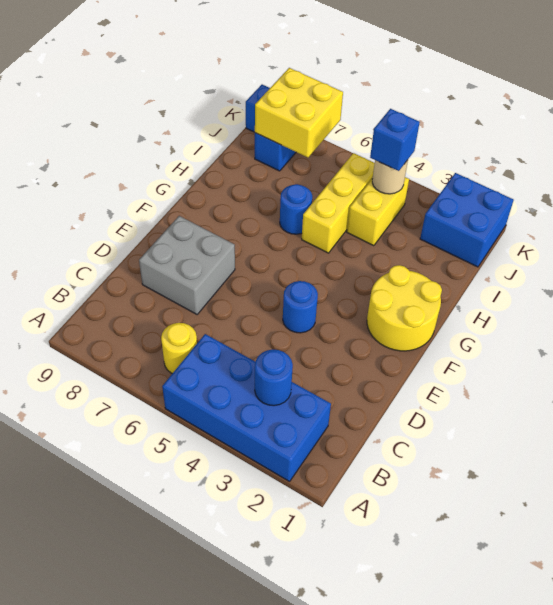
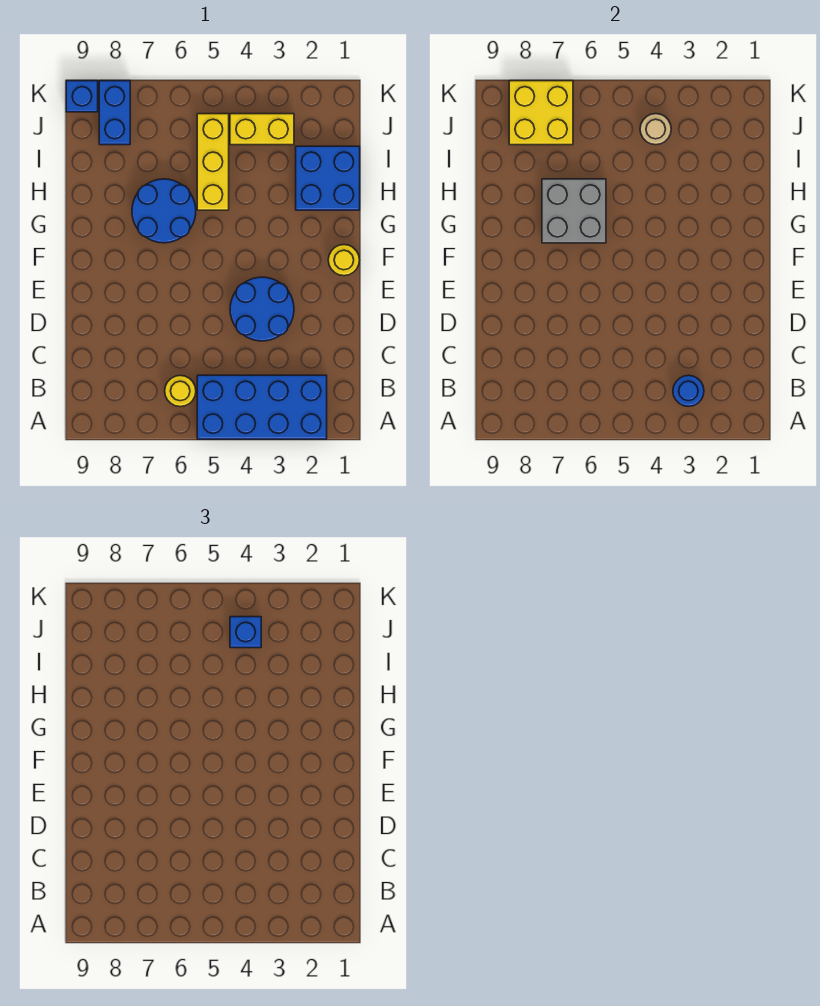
grey brick D7:E8 level 1 -> grey brick G6:H7 level 2
blue round brick E4 level 1 -> blue round brick D3:E4 level 1
yellow round brick F1:G2 level 1 -> yellow round brick F1 level 1
blue round brick H6 level 1 -> blue round brick G6:H7 level 1
yellow brick I4:J4 level 1 -> yellow brick J3:J4 level 1
blue brick J1:K2 level 1 -> blue brick H1:I2 level 1

